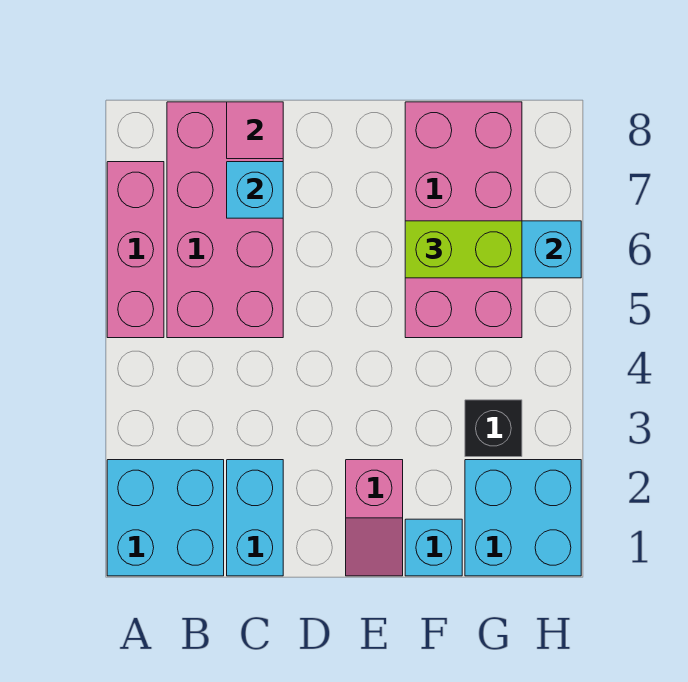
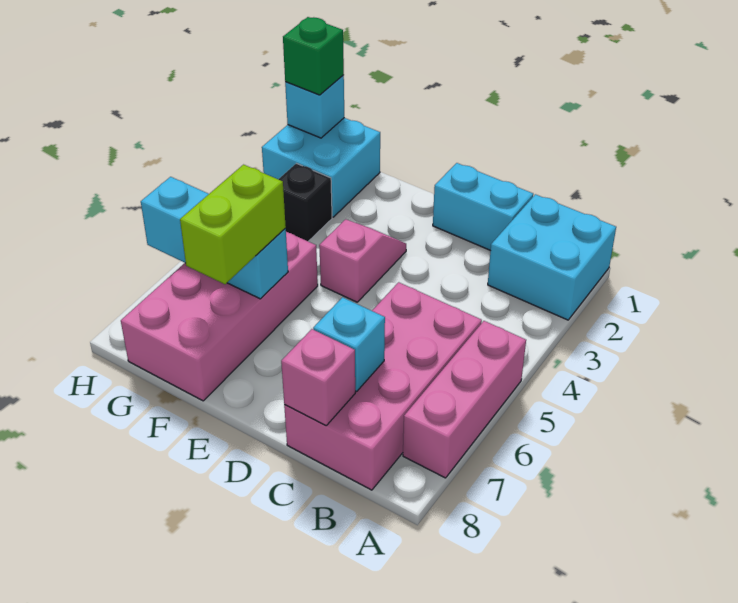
cyan brick C1:C2 level 1 -> cyan brick C1:D1 level 1
pink tile C8 level 2 -> pink brick C8 level 2
pink slope E1:E2 level 1 top 2 -> pink slope E3:E4 level 1 top 4
cyan brick F1 level 1 -> cyan brick H1 level 2
lime brick F6:G6 level 3 -> lime brick F6:F7 level 3
none -> green brick H1 level 3

